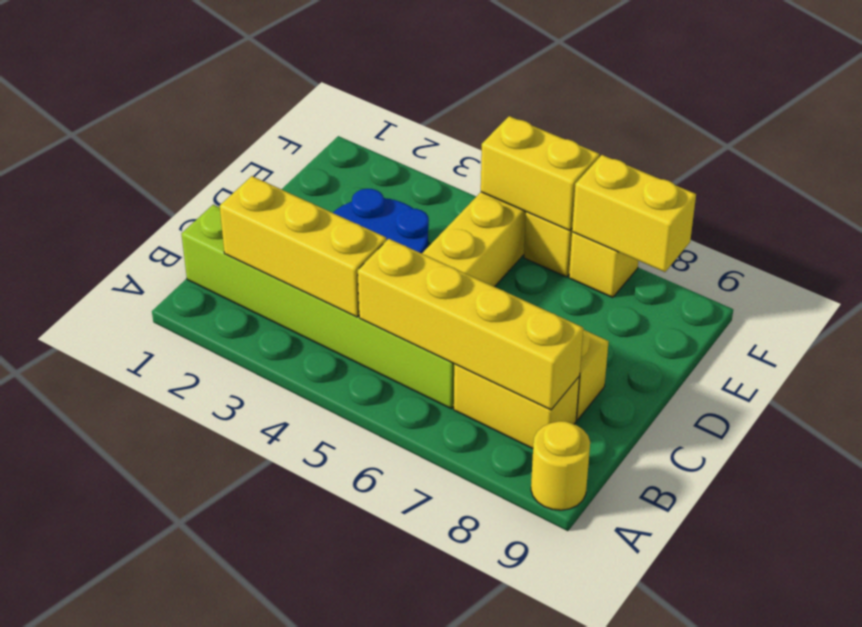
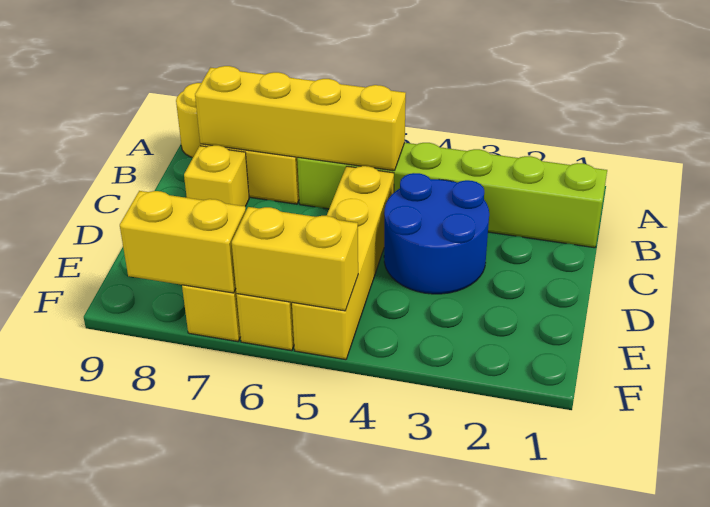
yellow brick B2:B4 level 2 -> none

